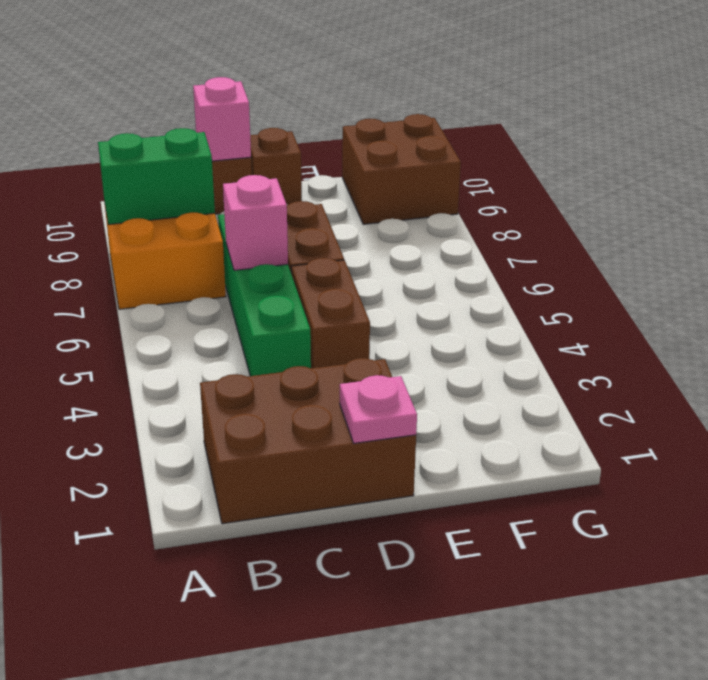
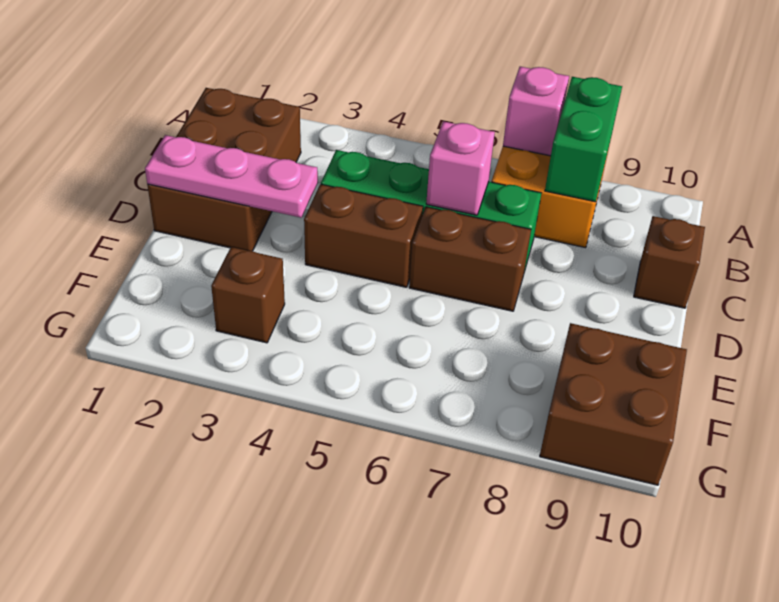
pink brick C10 level 2 -> pink brick A7 level 2
pink plate D1 level 2 -> pink plate D1:D3 level 2
brown brick D10 level 1 -> brown brick F3 level 1

